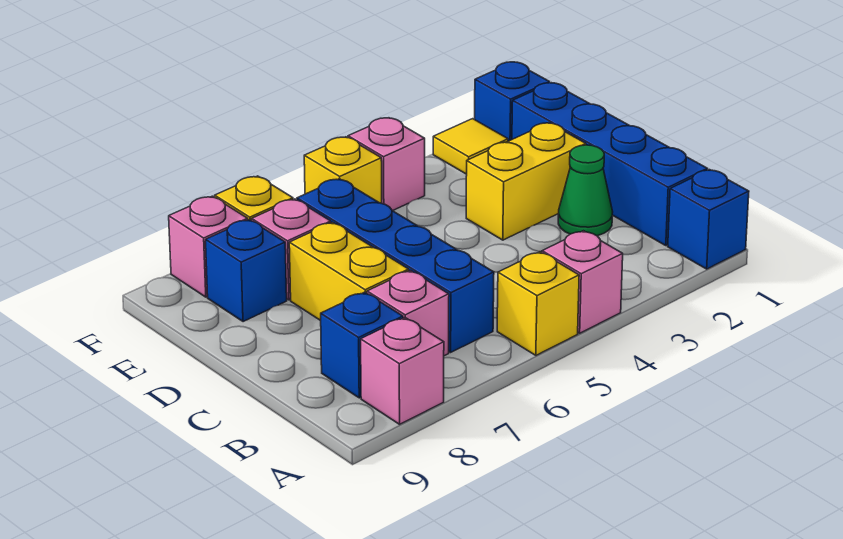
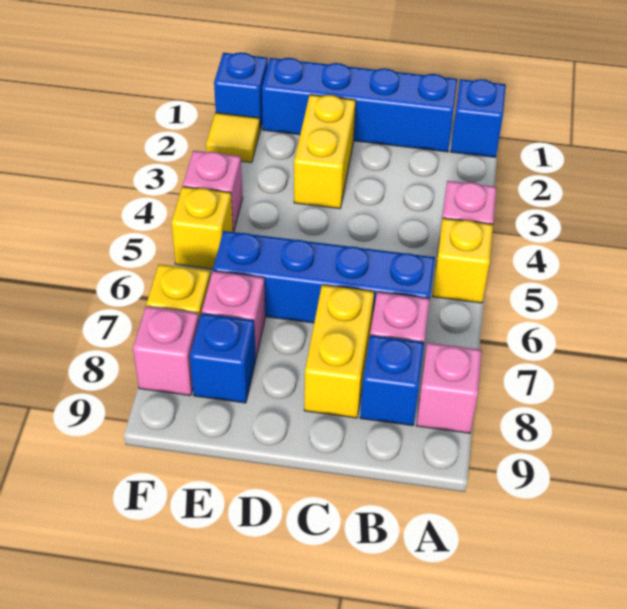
green cone C2 level 1 -> none
yellow brick C7:D7 level 1 -> yellow brick C7:C8 level 1

